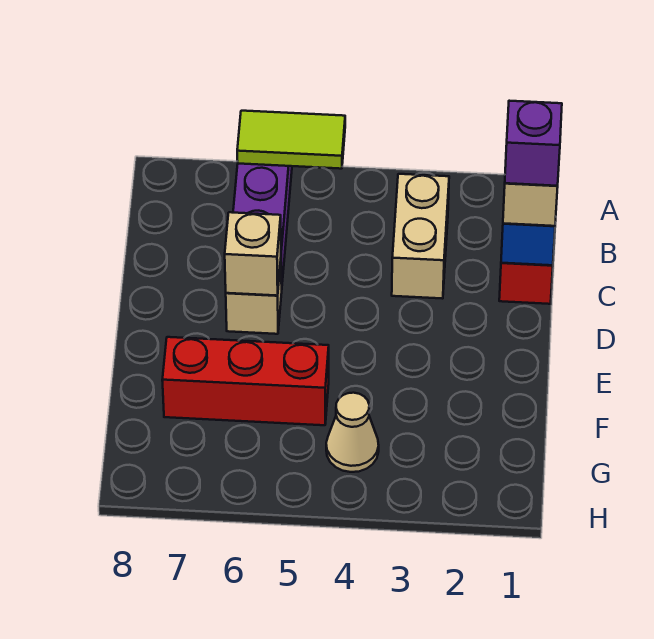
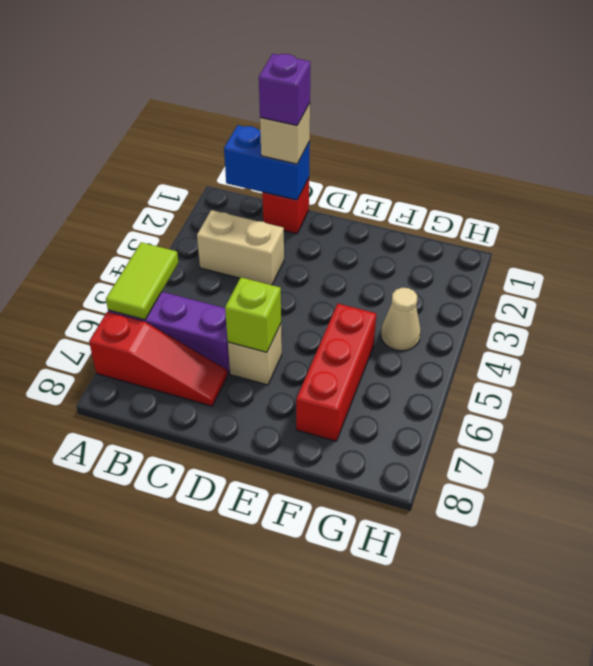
none -> red slope A7:C7 level 1 top A
tan brick D6 level 2 -> lime brick D6 level 2

